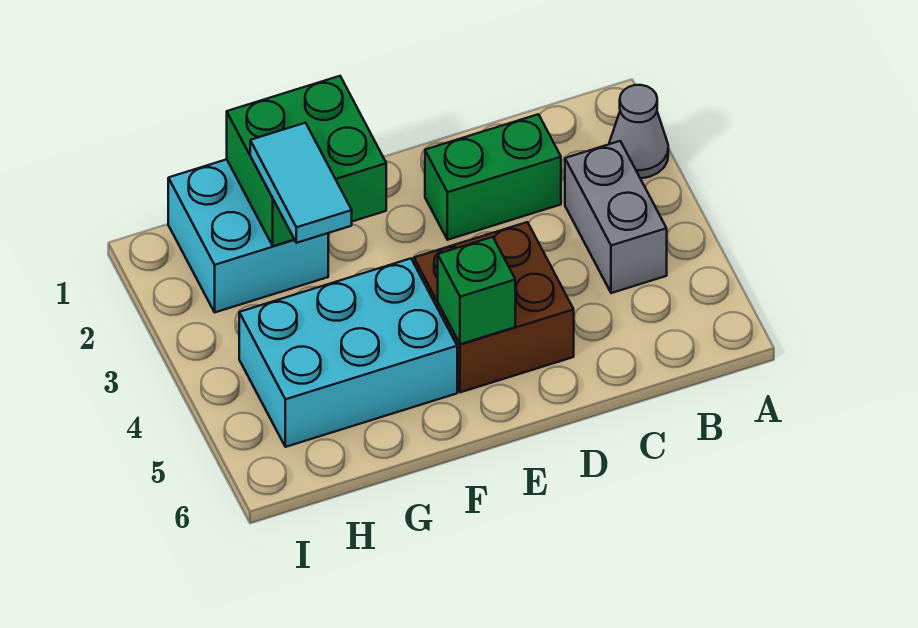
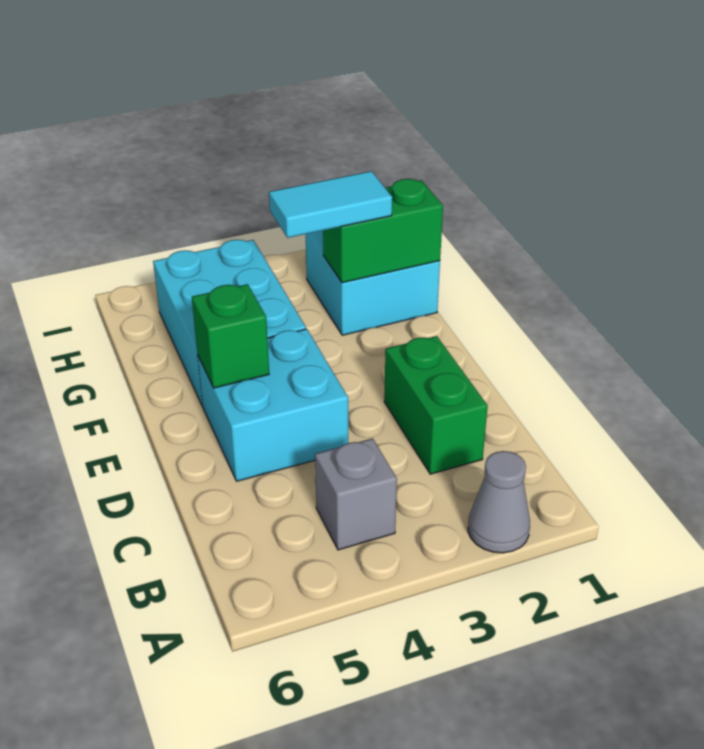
grey brick B3:B4 level 1 -> grey brick B4 level 1
brown brick D4:E5 level 1 -> cyan brick D4:E5 level 1
green brick F1:G2 level 2 -> green brick G1:G2 level 2

